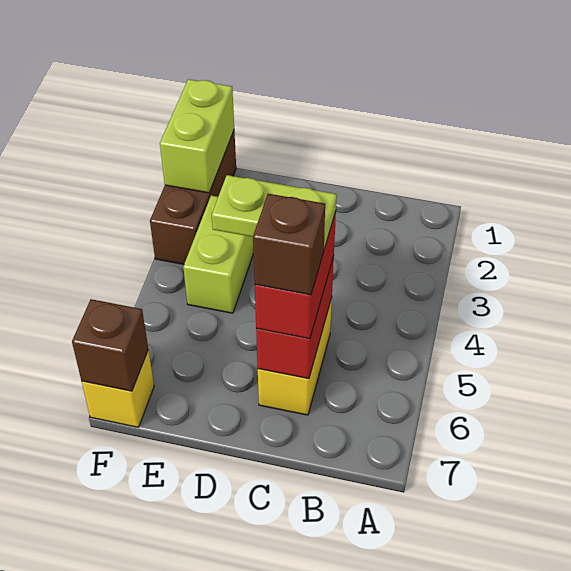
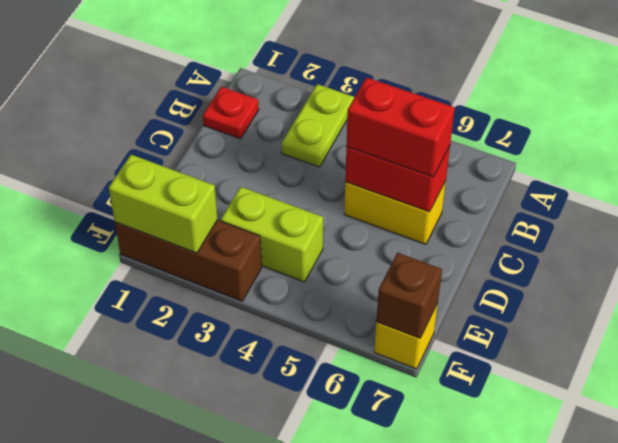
none -> red plate B1 level 1
lime plate C5:D5 level 4 -> lime plate A3:B3 level 1
brown brick C6 level 4 -> none

